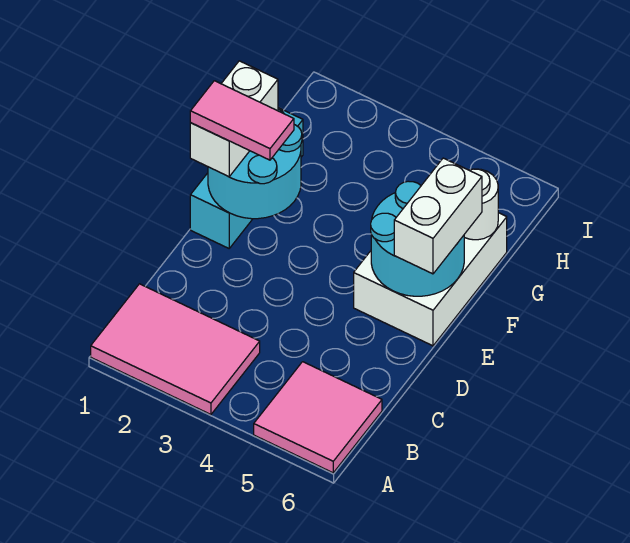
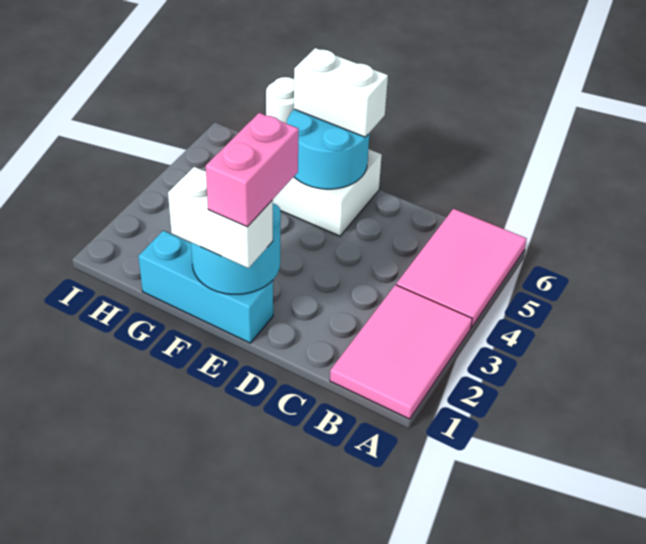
pink tile A5:B6 level 1 -> pink tile A4:B6 level 1
pink tile E1:E2 level 4 -> pink brick E1:E2 level 4

